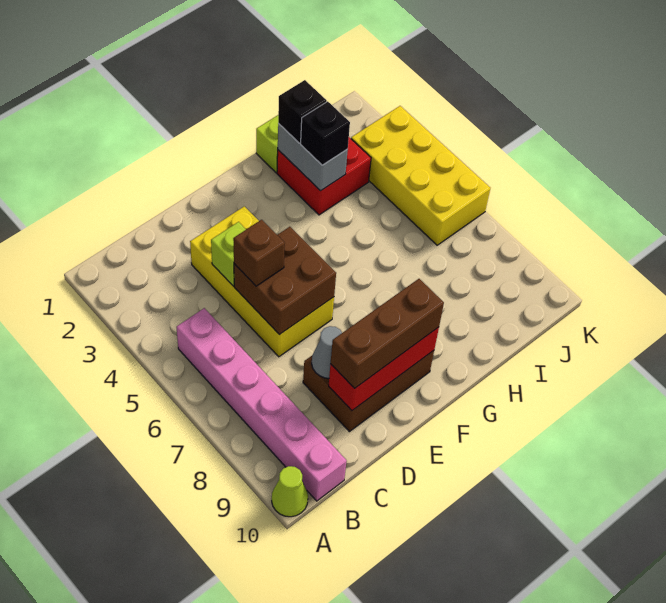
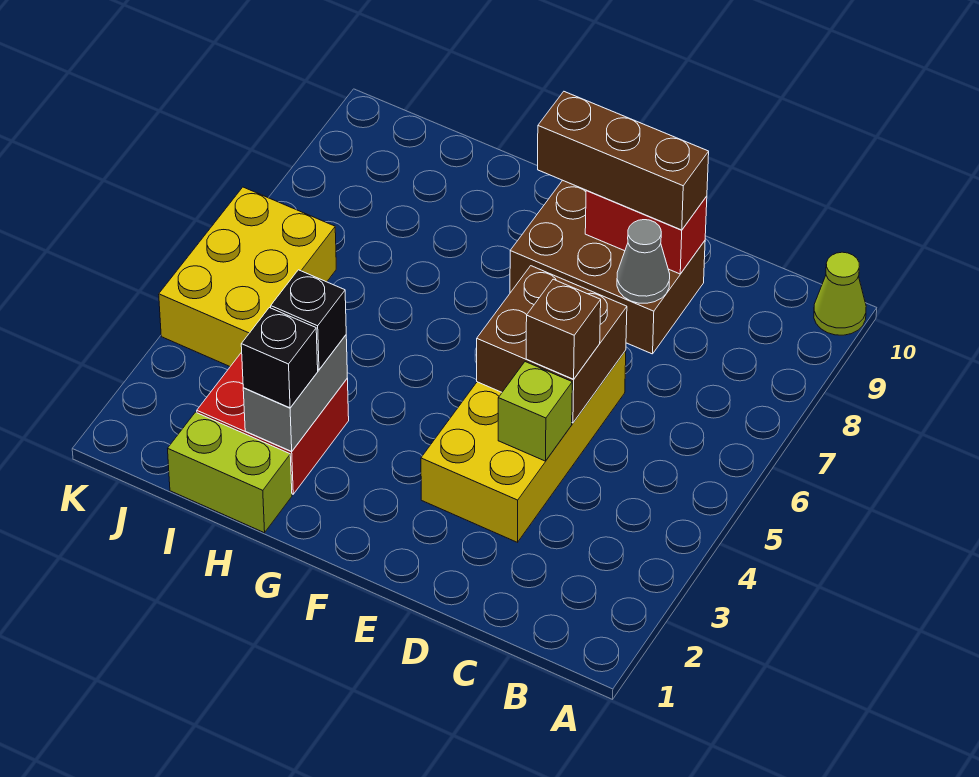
pink brick B5:B10 level 1 -> none
red brick D9:F9 level 2 -> red brick D9:E9 level 2
yellow brick J3:K6 level 1 -> yellow brick J4:K6 level 1

